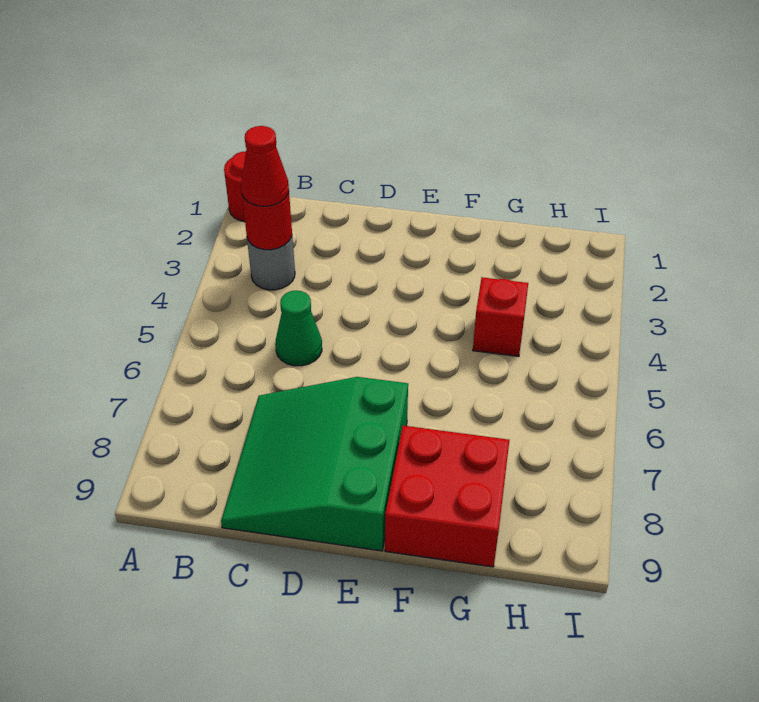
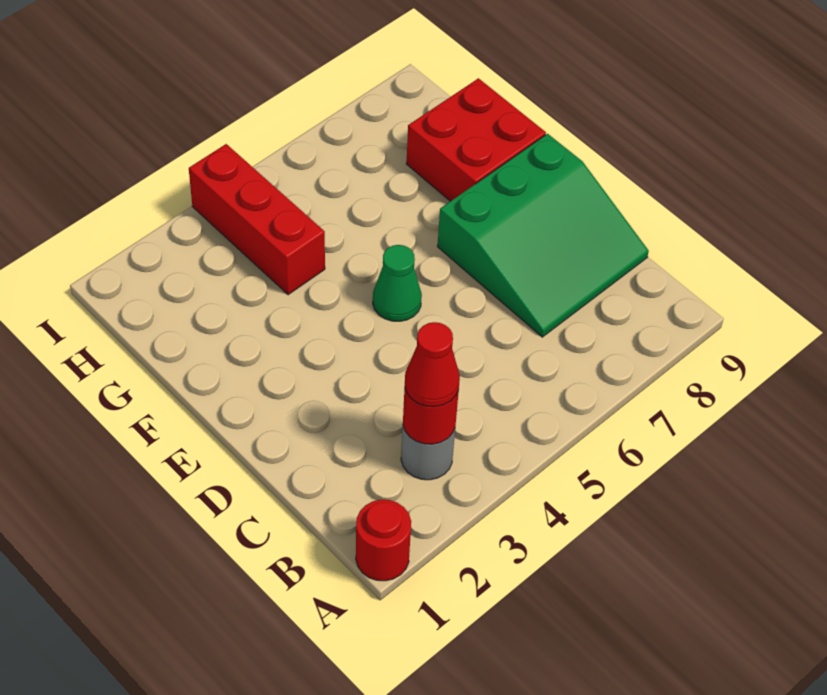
green cone C5 level 1 -> green cone E5 level 1
red brick G4 level 1 -> red brick G4:I4 level 1

